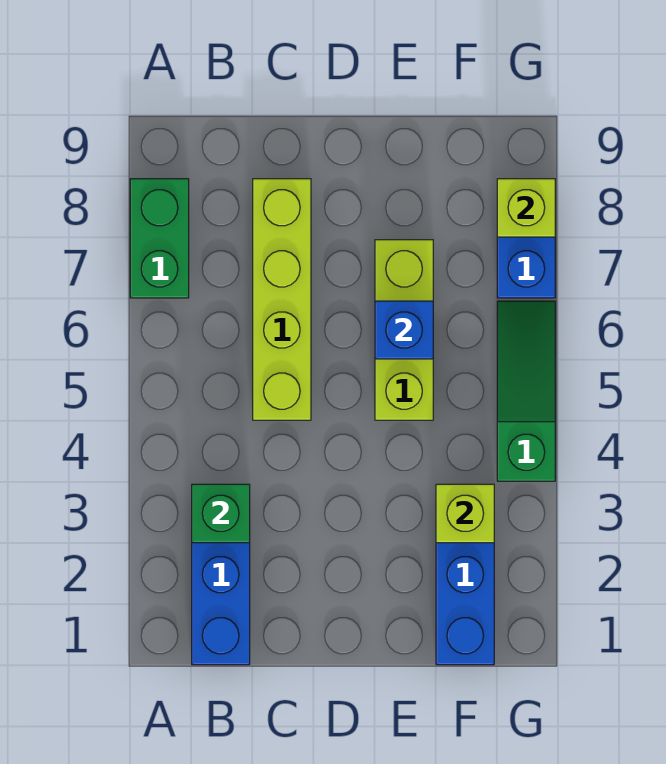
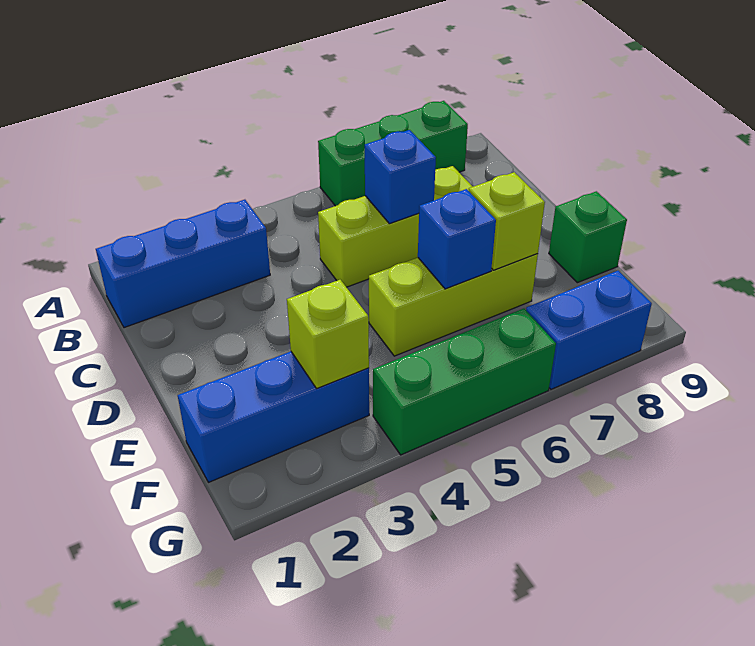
green brick A7:A8 level 1 -> green brick A6:A8 level 1
green brick B3 level 2 -> green brick E9 level 1
lime brick C5:C8 level 1 -> lime brick C5:C7 level 1
none -> blue brick C6 level 2
green slope G4:G6 level 1 top 4 -> green brick G4:G6 level 1
lime brick G8 level 2 -> lime brick E7 level 2

